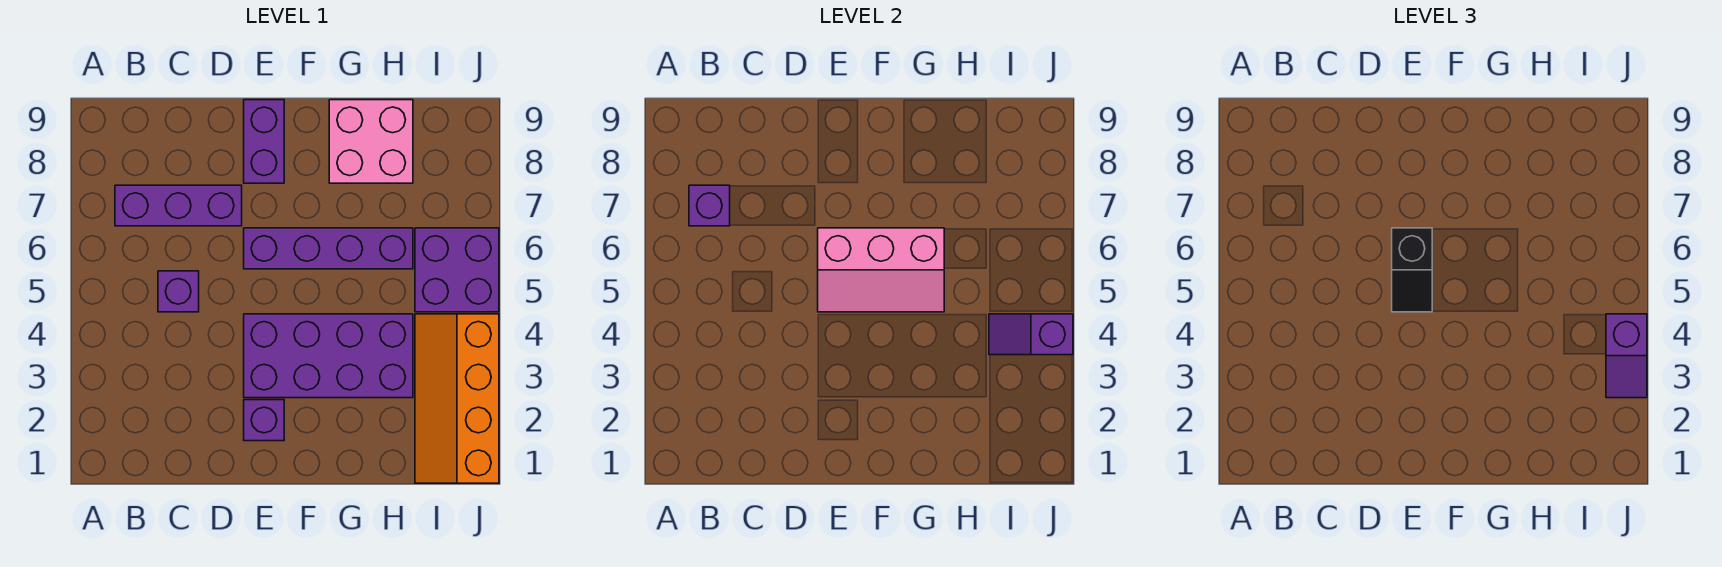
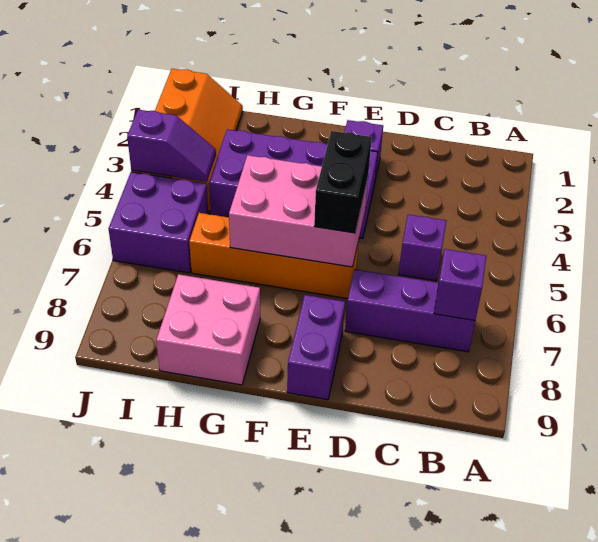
pink slope E5:G6 level 2 top 6 -> pink brick E5:G6 level 2
black slope E5:E6 level 3 top 6 -> black brick E5:E6 level 3
purple brick E6:H6 level 1 -> orange brick E6:H6 level 1
purple slope J3:J4 level 3 top 4 -> none

